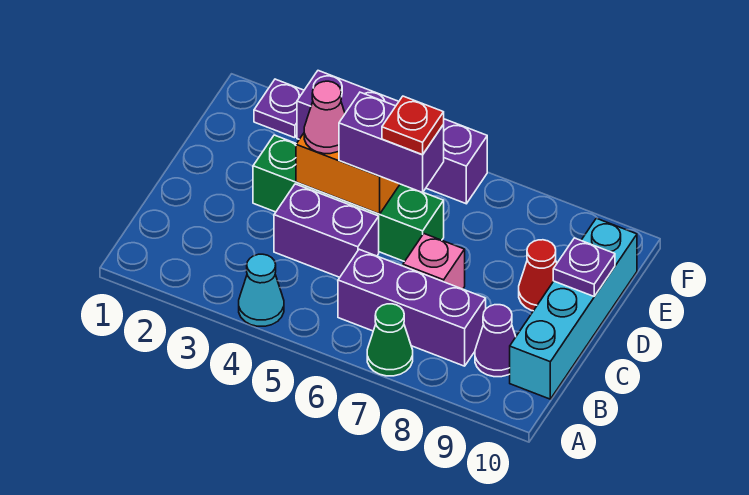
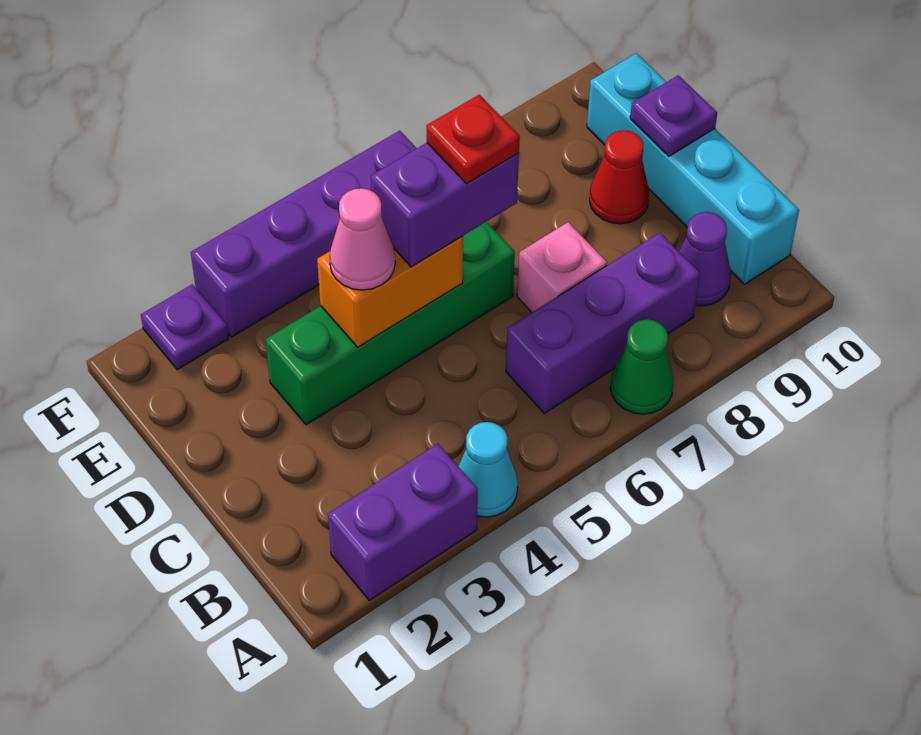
purple brick C4:C5 level 1 -> purple brick A2:A3 level 1

